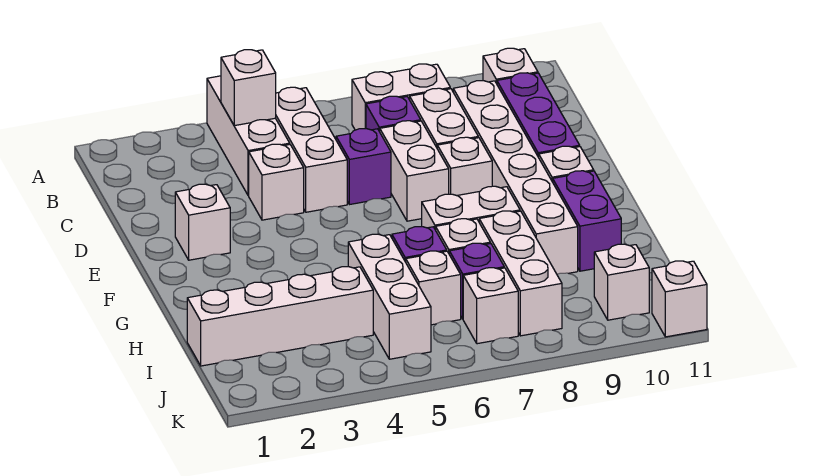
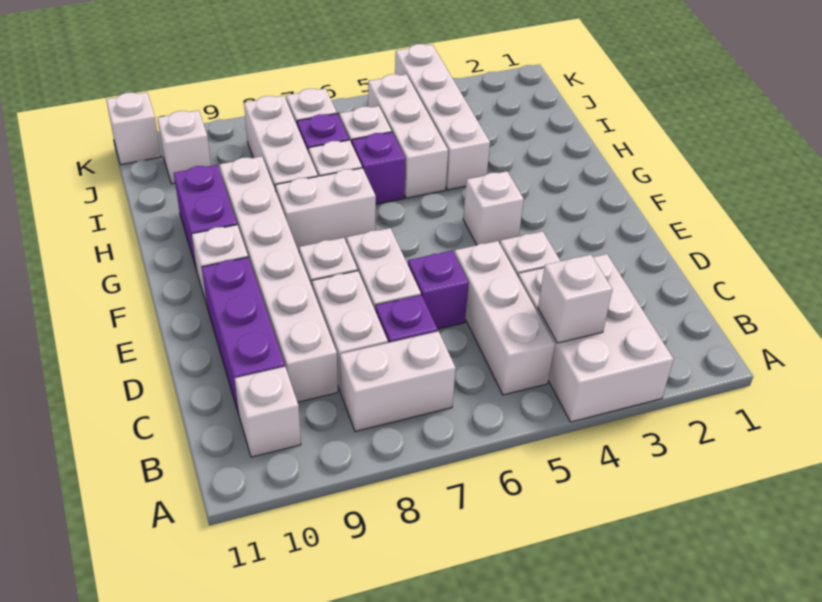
white brick A4:C4 level 1 -> white brick A3:C4 level 1
white brick E2 level 1 -> white brick F4 level 1
white brick I1:I4 level 1 -> white brick H4:K4 level 1

